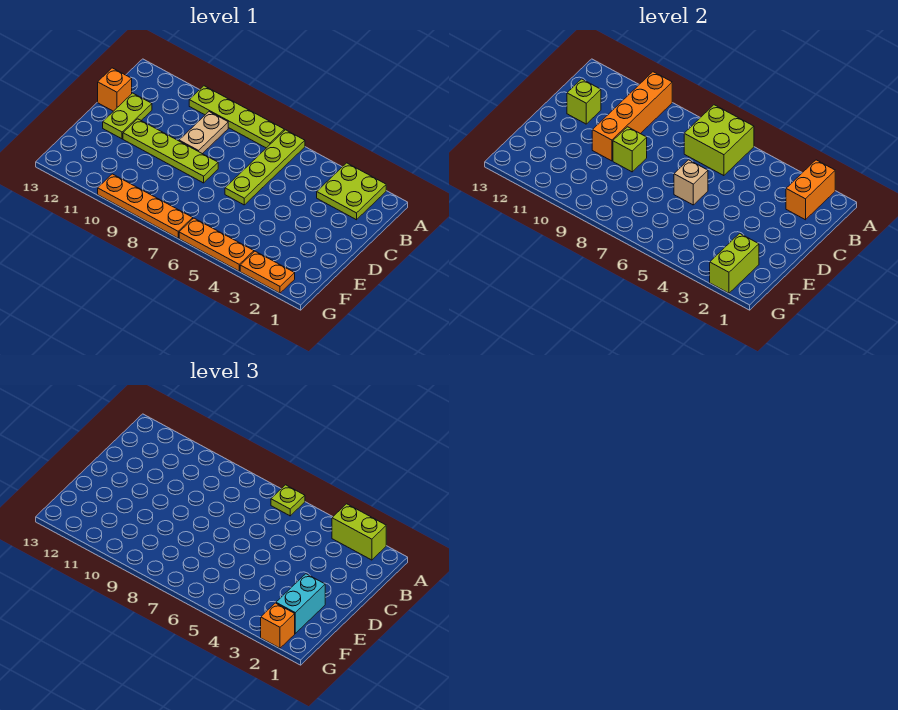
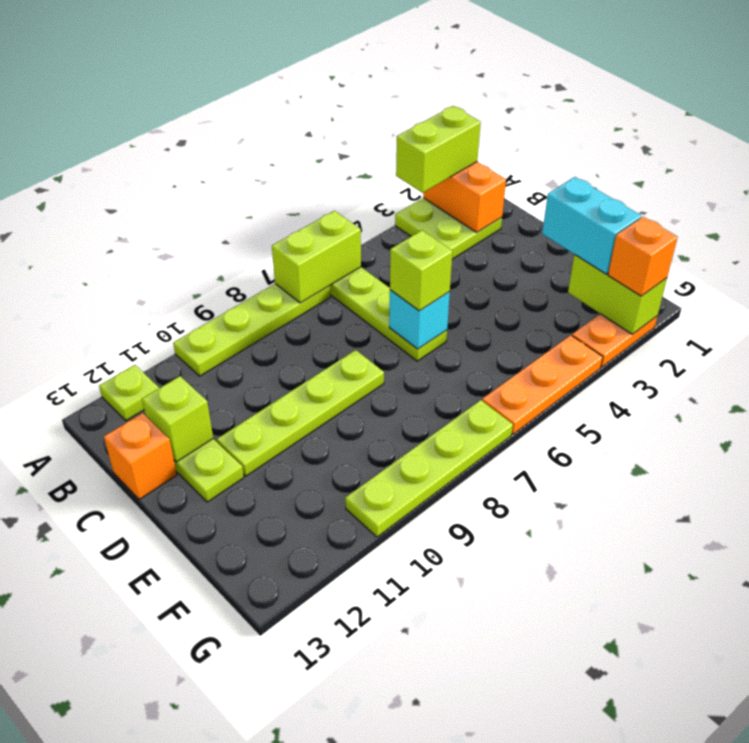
lime brick A6:B7 level 2 -> lime brick A6:A7 level 2
lime plate A6 level 3 -> lime plate A12 level 1
orange brick A10:D10 level 2 -> none
tan plate B9:C9 level 1 -> none
tan brick D6 level 2 -> cyan brick D6 level 2
lime brick D9 level 2 -> lime brick D6 level 3
orange plate G7:G10 level 1 -> lime plate G7:G10 level 1

